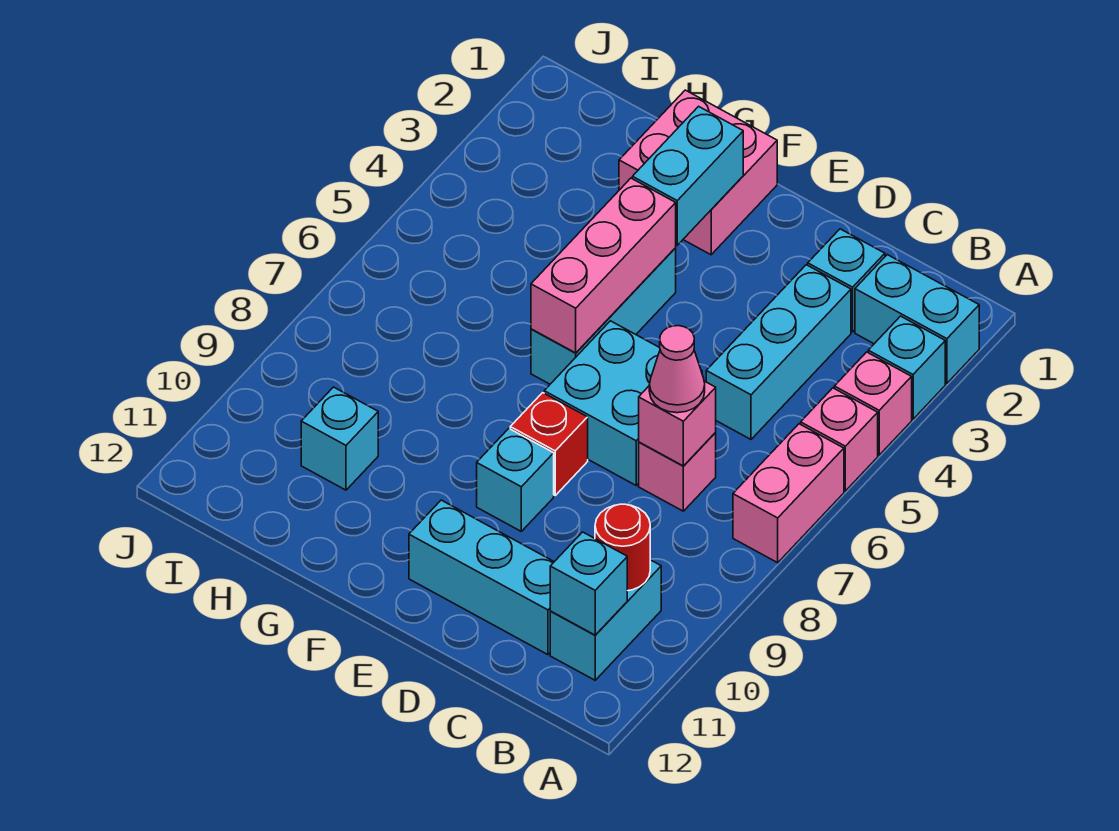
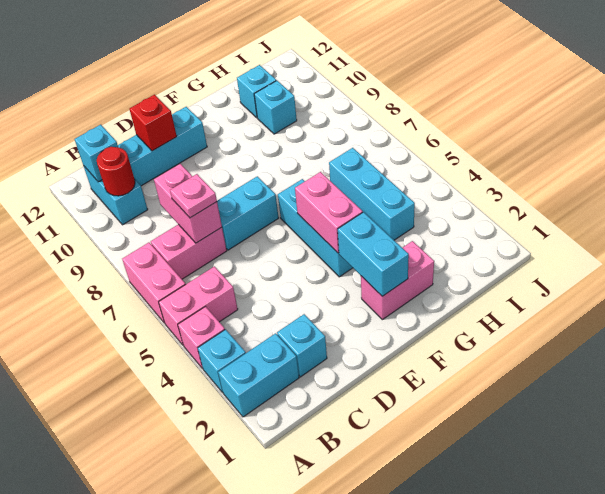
pink brick A5 level 1 -> pink brick A5:B5 level 1
cyan brick C3:C5 level 1 -> cyan brick H4:H6 level 1
pink brick C7 level 1 -> pink brick B7:C7 level 1
pink brick C7 level 2 -> pink brick C7:C8 level 2
pink cone C7 level 3 -> pink plate C7 level 3
cyan brick D6:E7 level 1 -> cyan brick D7:E7 level 1
red brick E8 level 1 -> red brick D11 level 2
cyan brick E9 level 1 -> cyan brick H11 level 1
pink brick F1:G2 level 1 -> pink brick F2:G2 level 1
pink brick F4:F6 level 2 -> pink brick F4:F5 level 2

